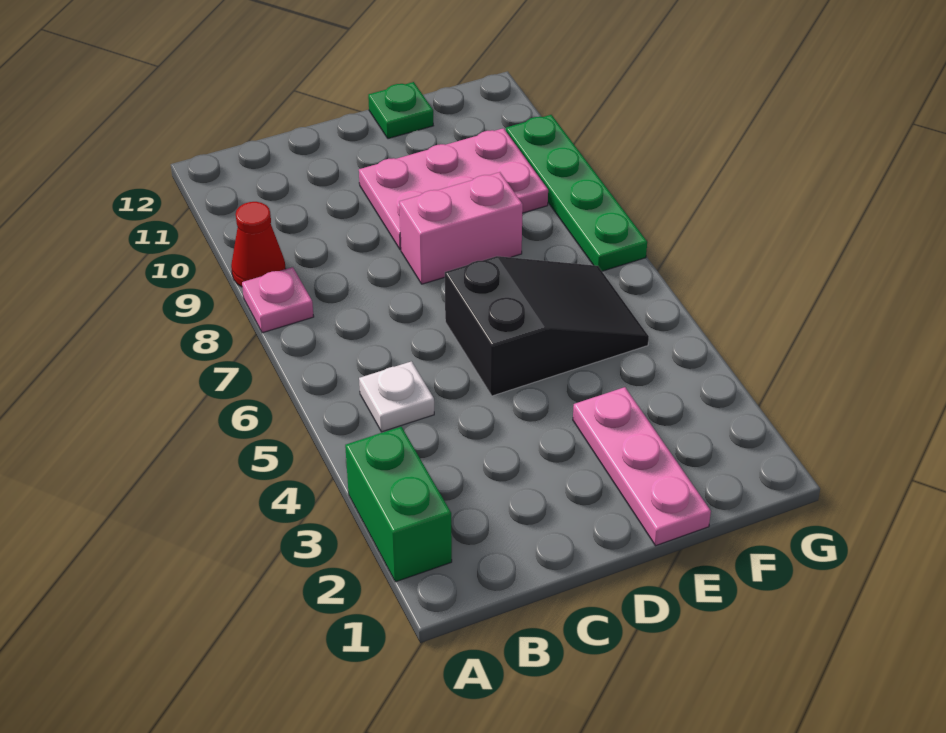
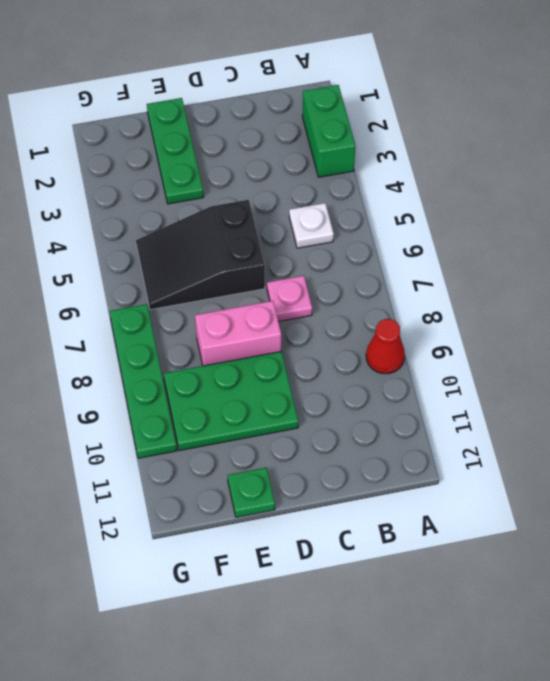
pink plate A8 level 1 -> pink plate C7 level 1
pink plate D9:F10 level 1 -> green plate D9:F10 level 1
pink plate E1:E3 level 1 -> green plate E1:E3 level 1

